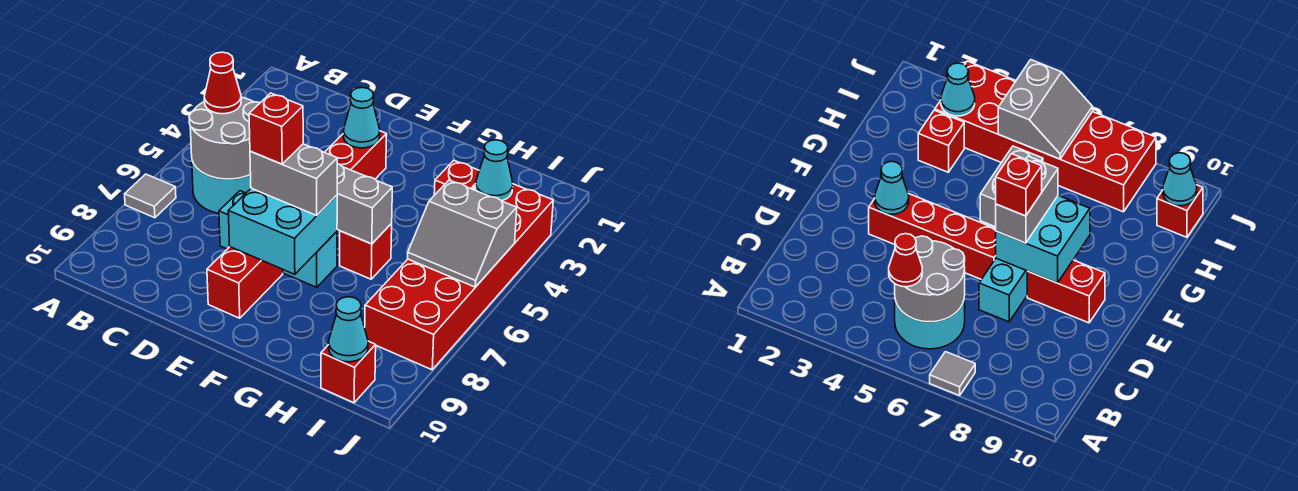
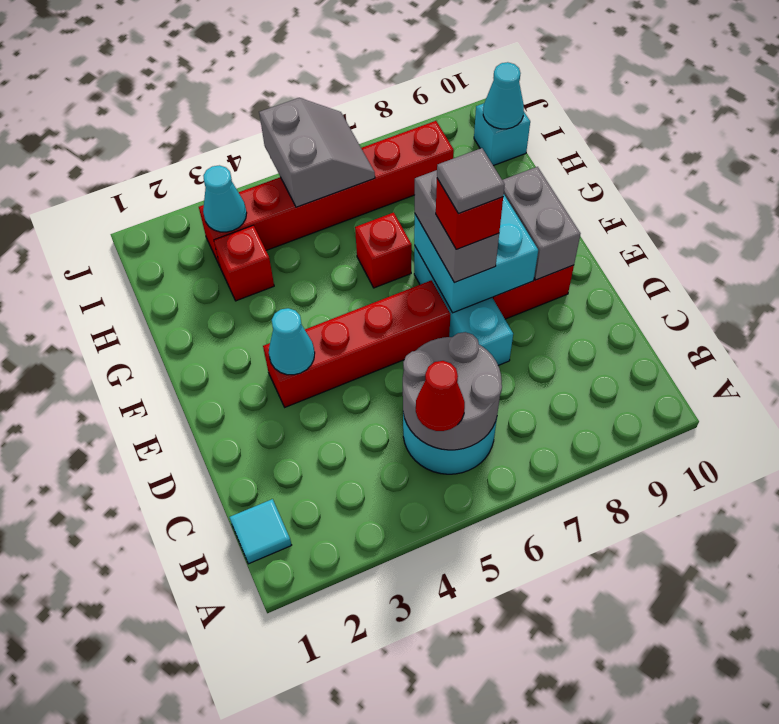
grey tile A7 level 1 -> grey tile E7 level 5
none -> cyan tile B1 level 1
grey brick F6:G6 level 2 -> grey brick E9:F9 level 2
red brick I3:J8 level 1 -> red brick I3:I8 level 1
red brick I10 level 1 -> cyan brick I10 level 1

